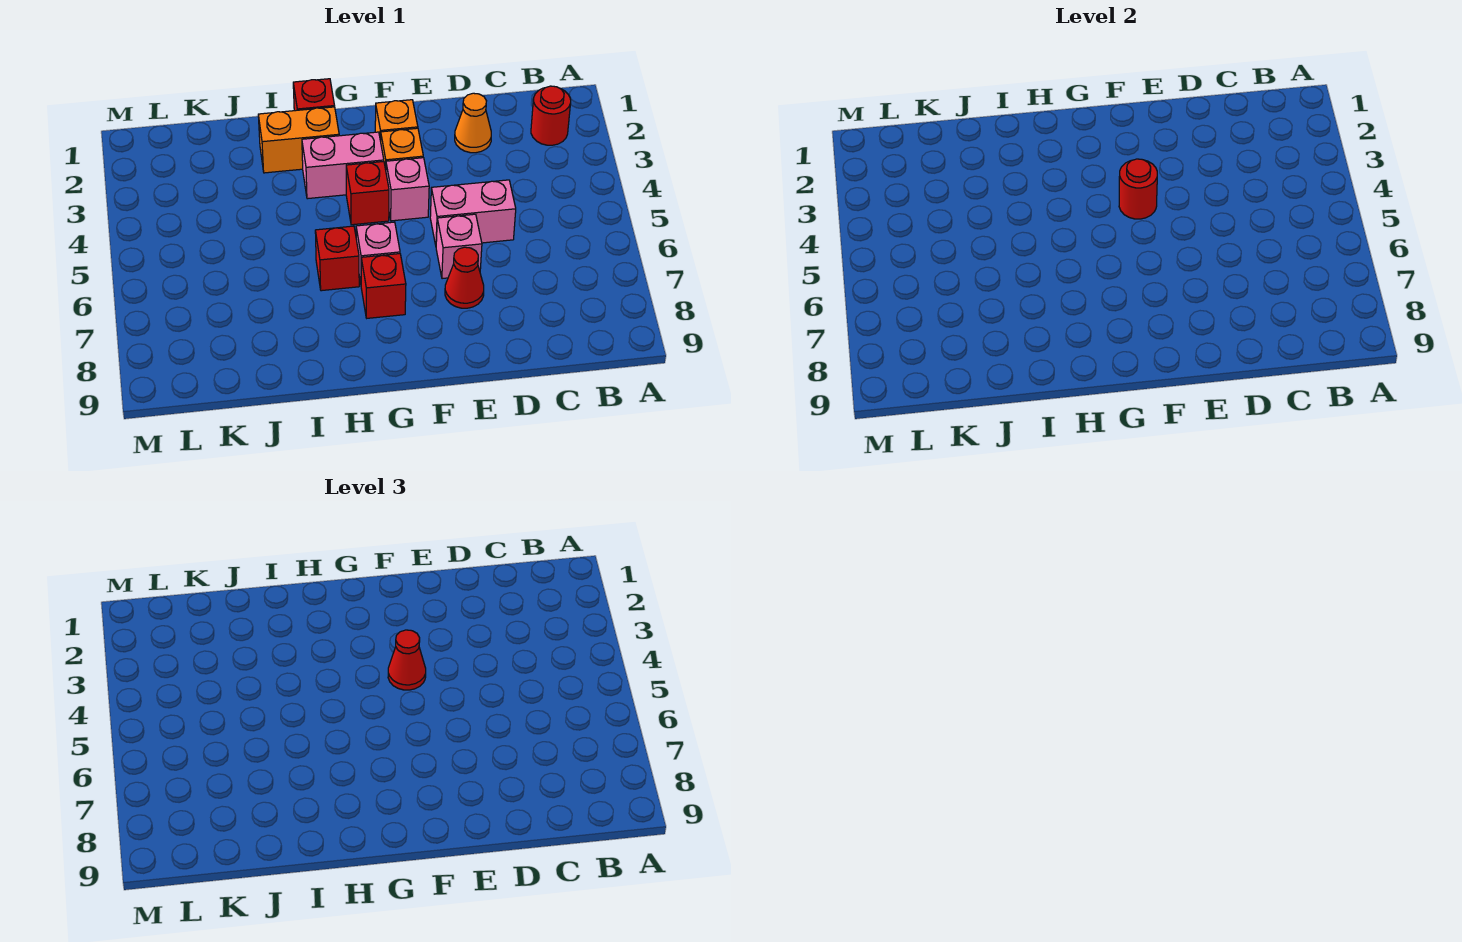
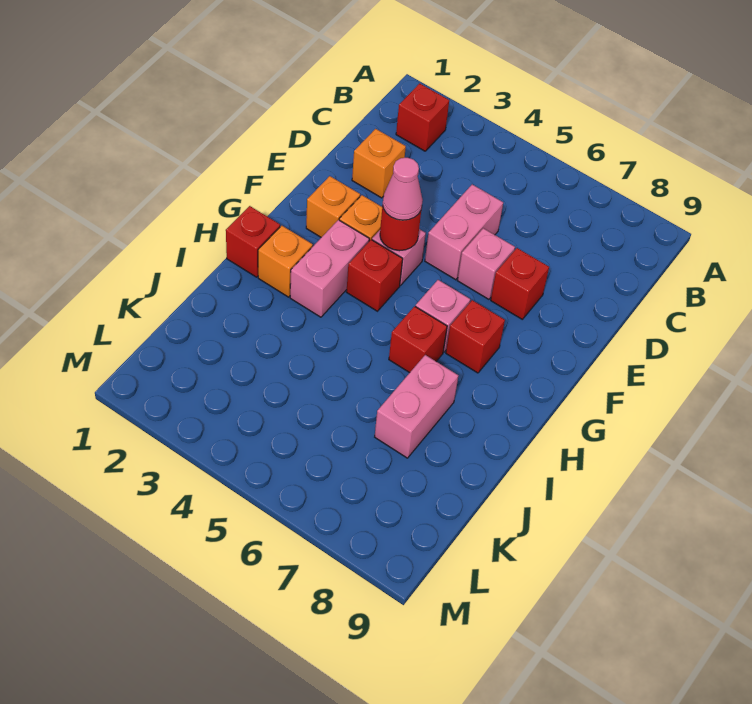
red round brick B2 level 1 -> red brick B2 level 1
orange cone D2 level 1 -> orange brick D2 level 1
red cone E7 level 1 -> red brick E7 level 1
red cone F4 level 3 -> pink cone F4 level 3
orange brick H2:I2 level 1 -> orange brick H2 level 1
none -> pink brick I7:J7 level 1

